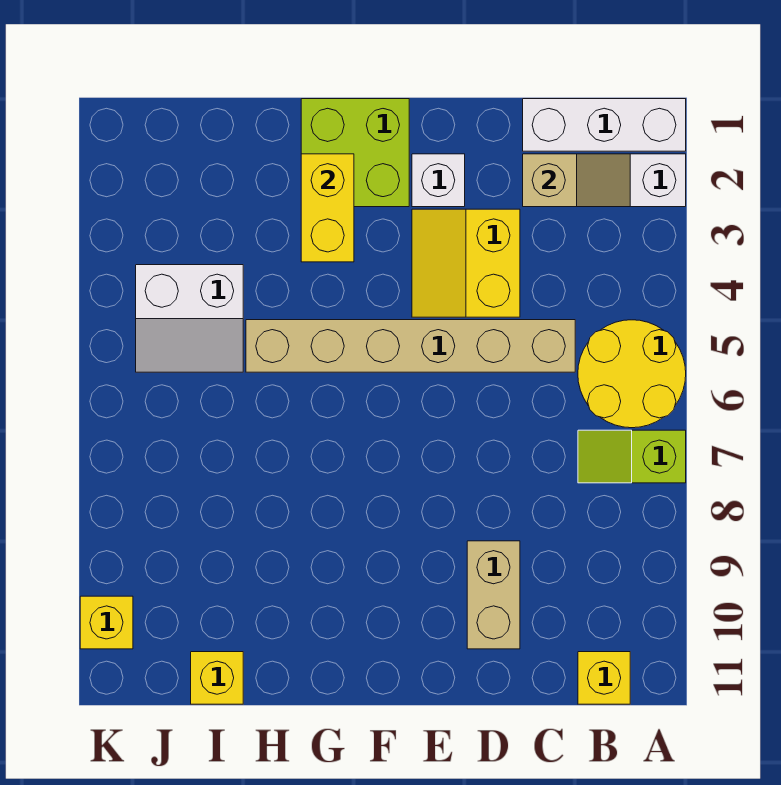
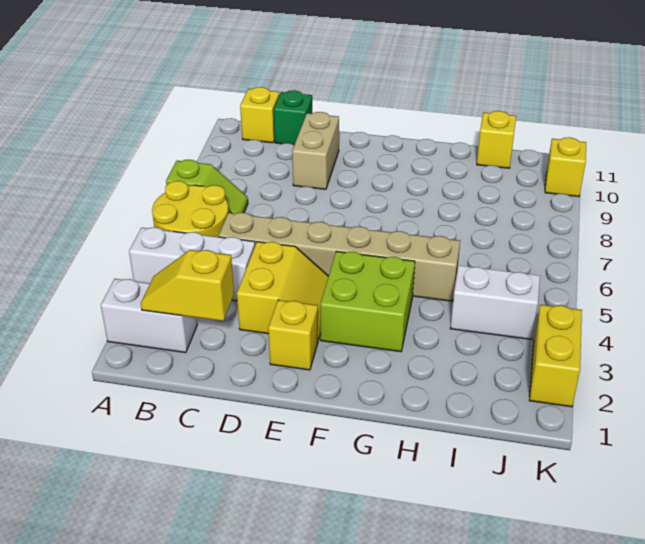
white brick A1:C1 level 1 -> white brick A4:C4 level 1
tan slope B2:C2 level 2 top C -> yellow slope B2:C2 level 2 top C
none -> green brick C11 level 1
white brick E2 level 1 -> yellow brick E2 level 1
lime brick F1:G2 level 1 -> lime brick F3:G4 level 1
yellow brick G2:G3 level 2 -> yellow brick K2:K3 level 1

